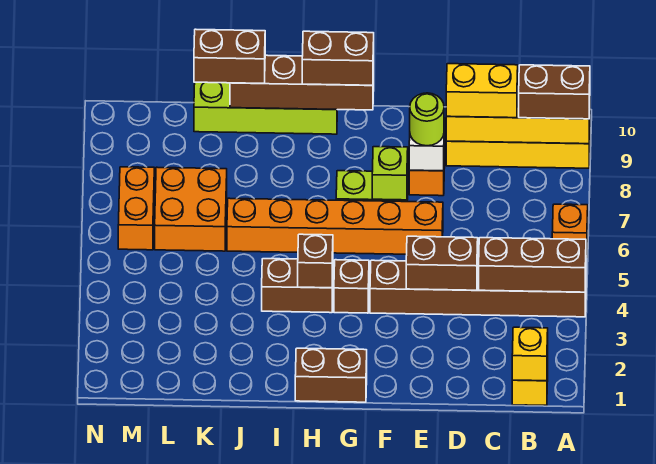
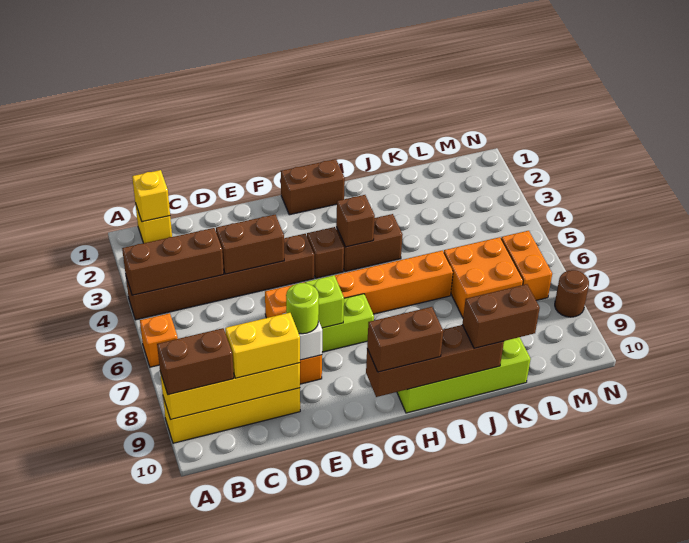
none -> brown round brick N8 level 1

